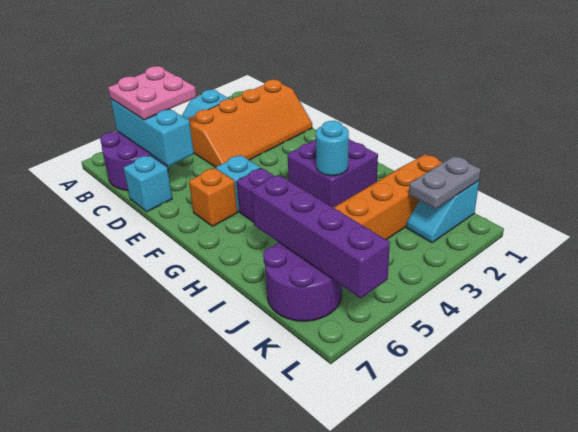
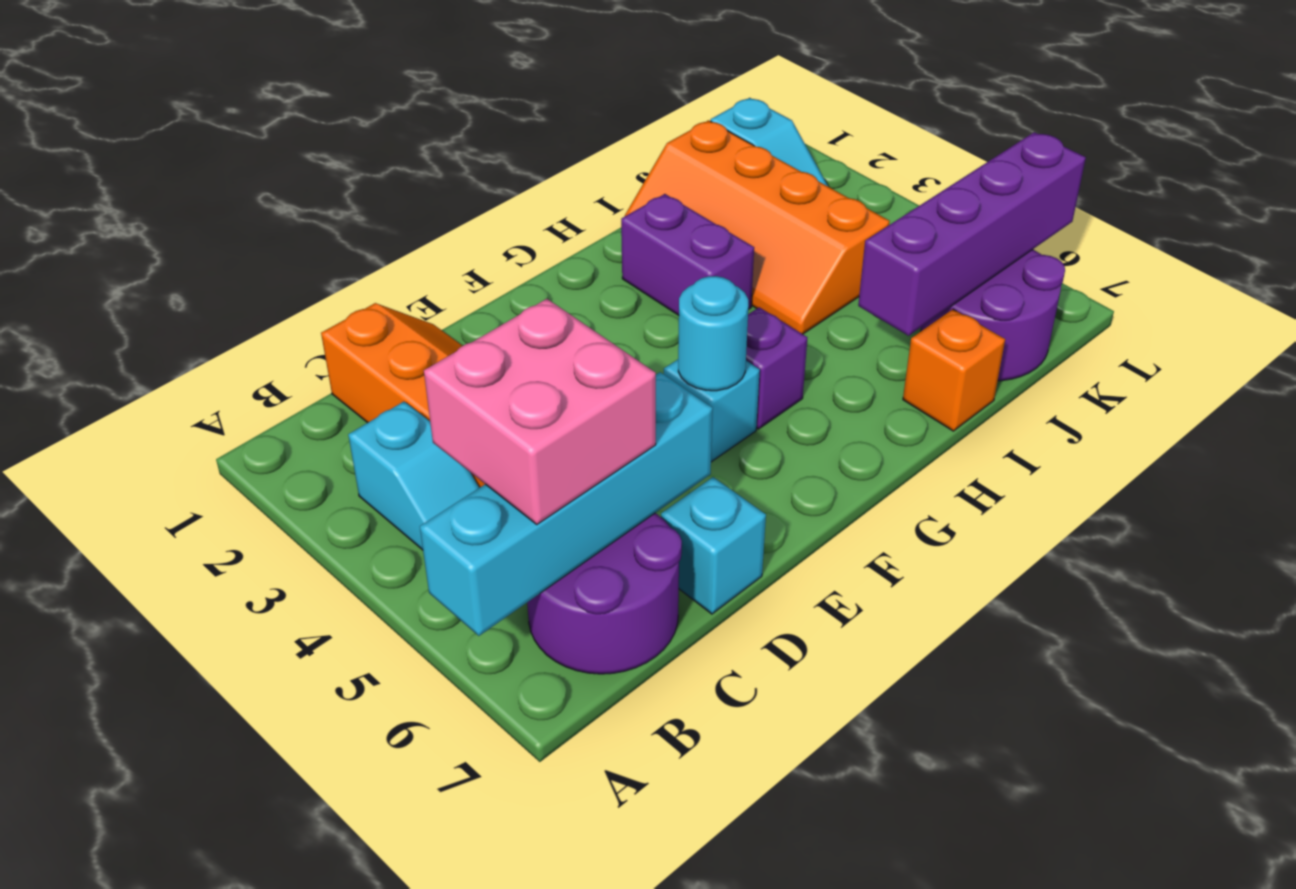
pink plate B5:C6 level 3 -> pink brick B5:C6 level 3
cyan brick B6:D6 level 2 -> cyan brick A6:D6 level 2
orange brick F6 level 1 -> orange brick I7 level 1
purple brick G2:H3 level 1 -> purple brick H2:H3 level 1
cyan round brick H3 level 2 -> cyan round brick F5 level 2
grey plate K1:K2 level 2 -> none

